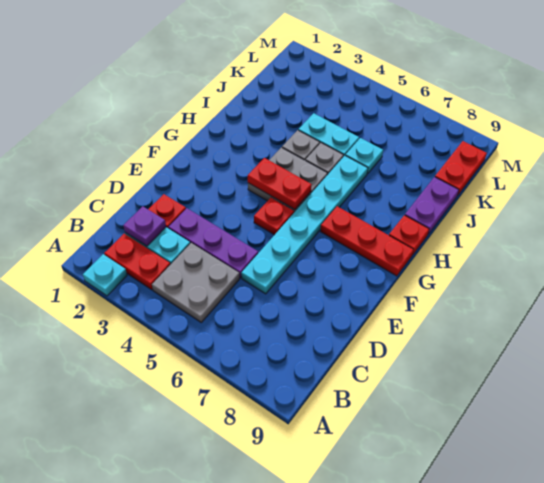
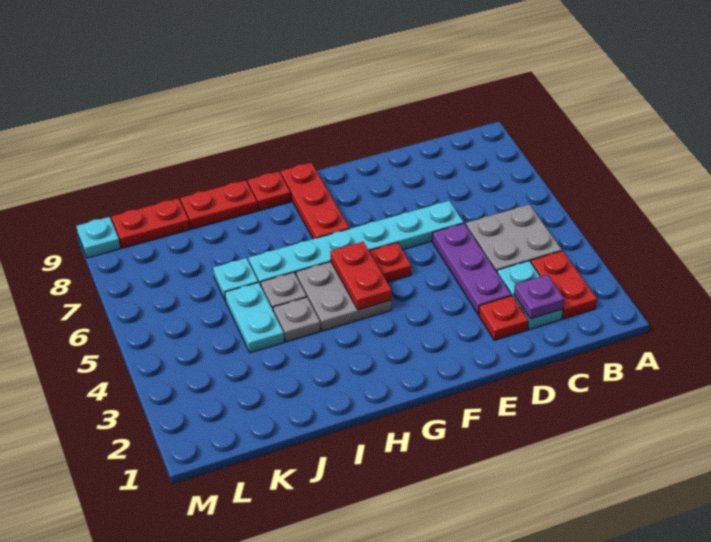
cyan plate A2 level 1 -> cyan plate M9 level 1
purple plate I9:J9 level 1 -> red plate I9:J9 level 1

